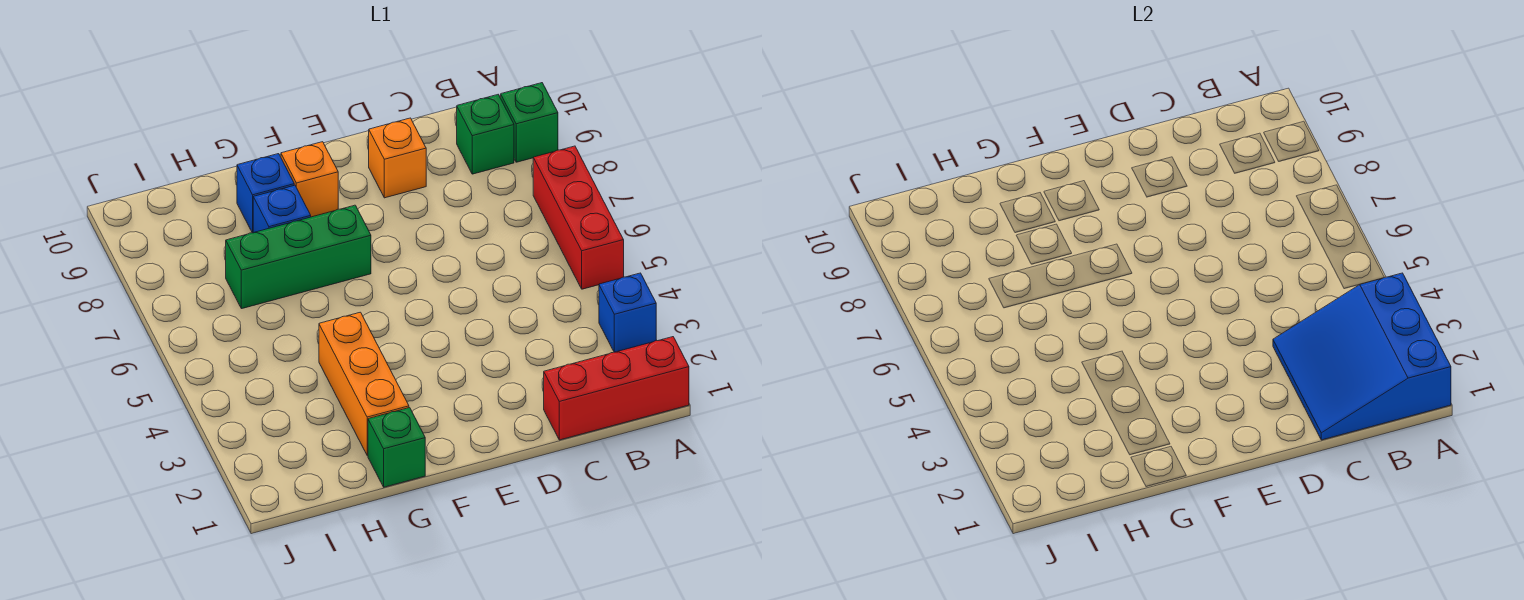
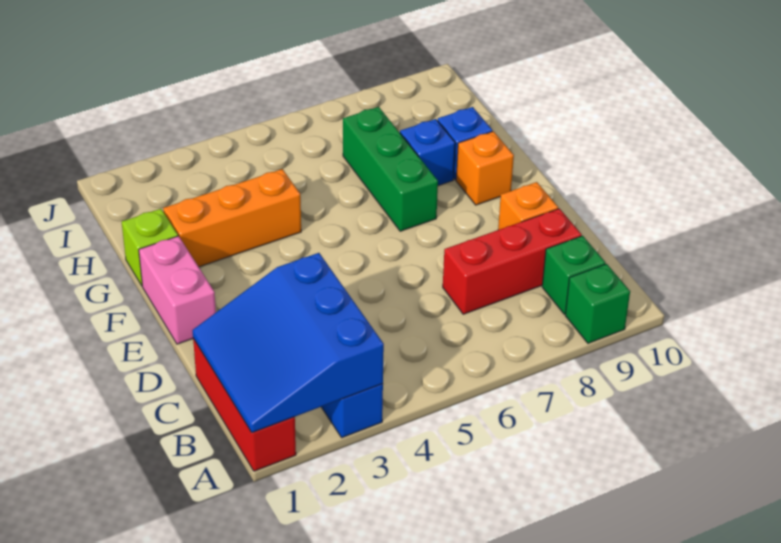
blue slope A1:C3 level 2 top A -> blue slope A1:C3 level 2 top 3
red brick A5:A7 level 1 -> red brick C7:C9 level 1
none -> pink brick E1:F1 level 1
green brick G1 level 1 -> lime brick G1 level 1

